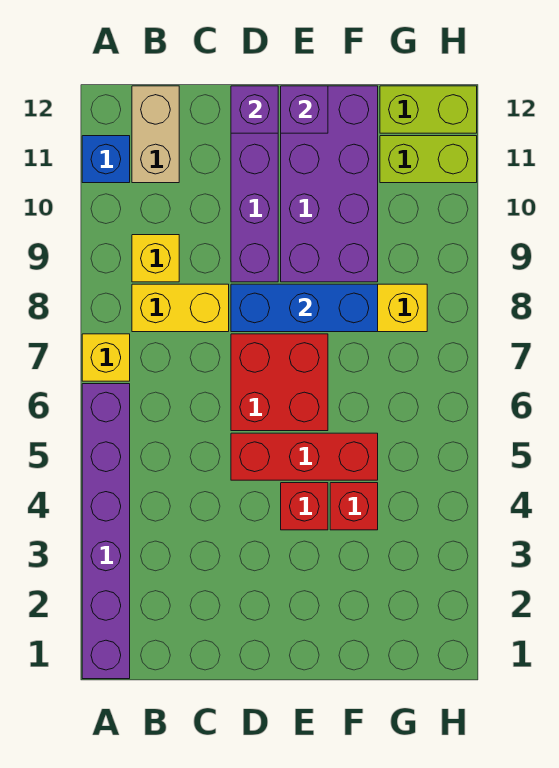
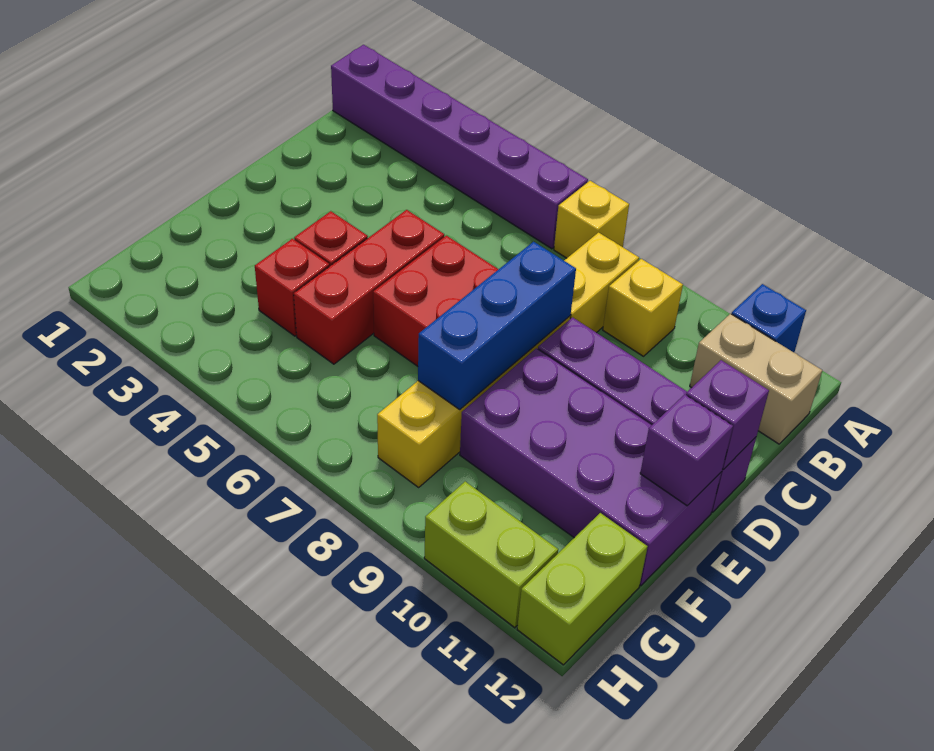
lime brick G11:H11 level 1 -> lime brick H10:H11 level 1

